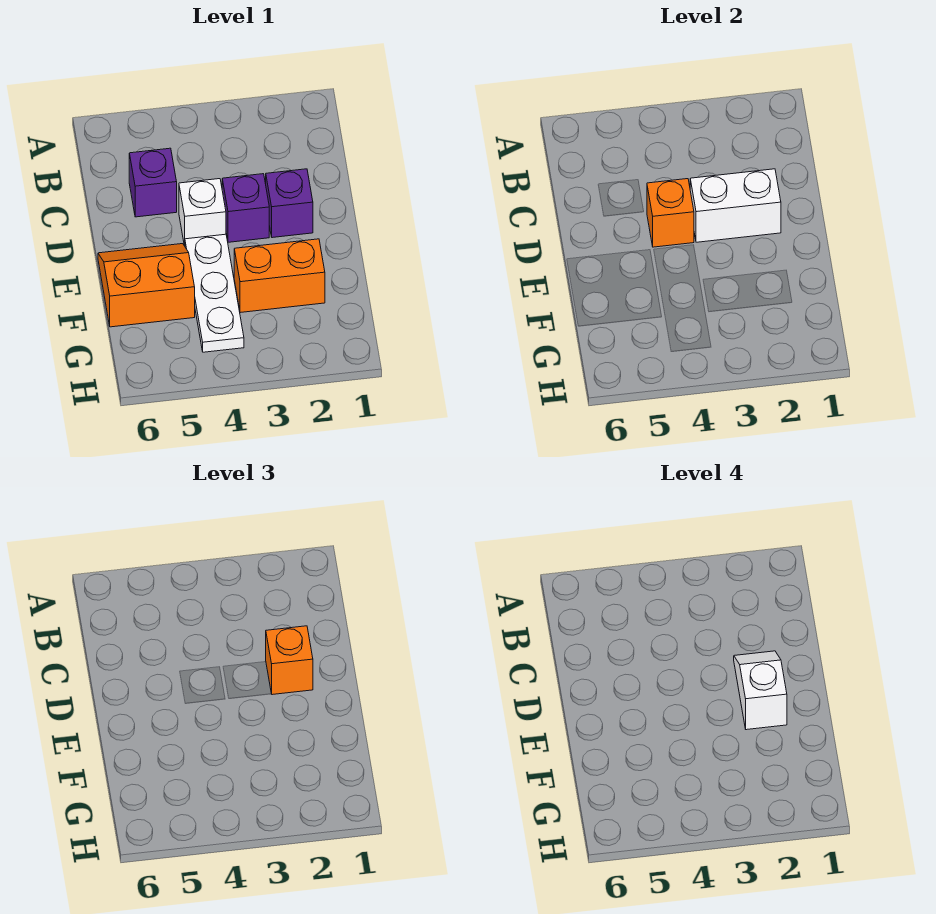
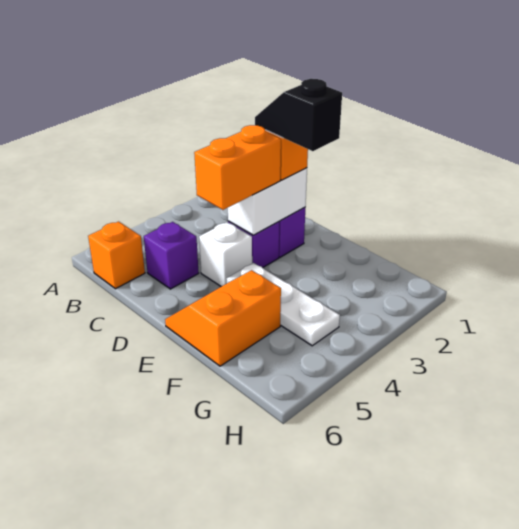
white slope D2:E2 level 4 top E -> black slope D2:E2 level 4 top E
orange brick D4 level 2 -> orange brick B6 level 1
orange brick F2:F3 level 1 -> orange brick D3:D4 level 3

